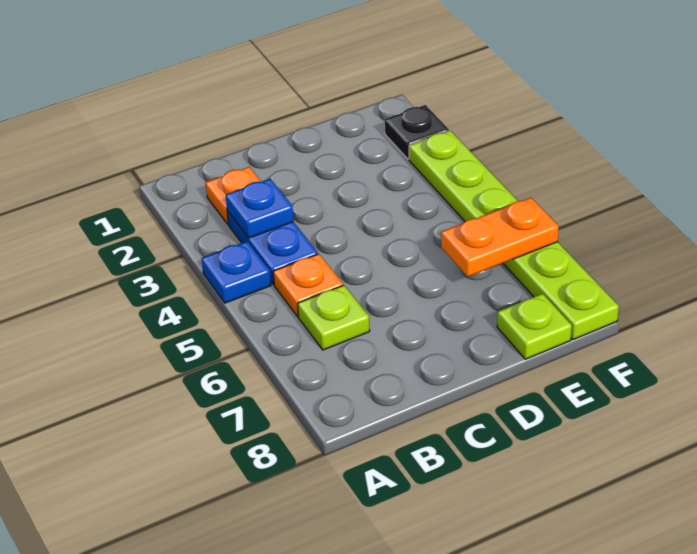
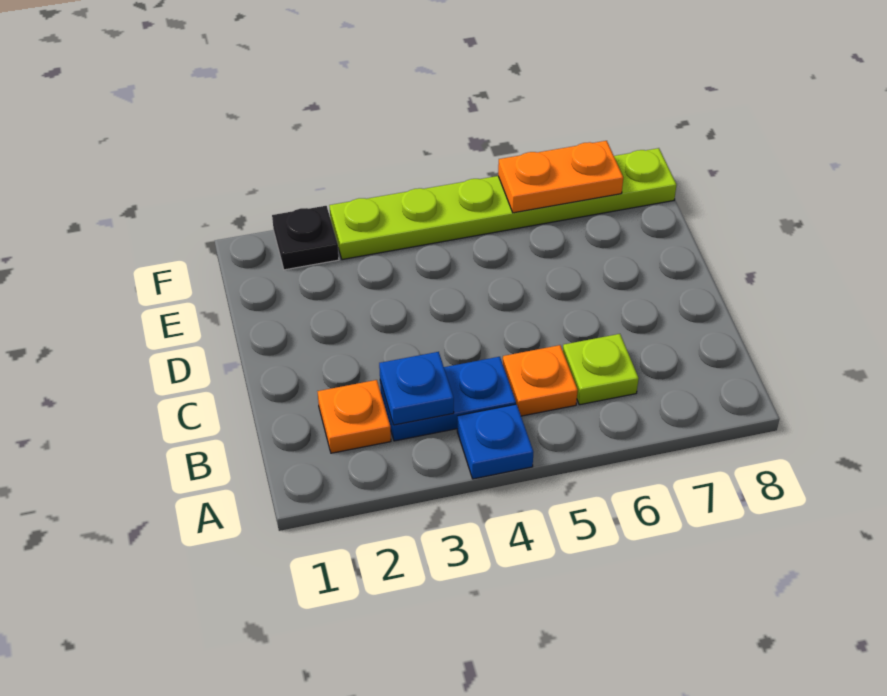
orange plate E6:F6 level 2 -> orange plate F6:F7 level 2
lime plate E8 level 1 -> none

